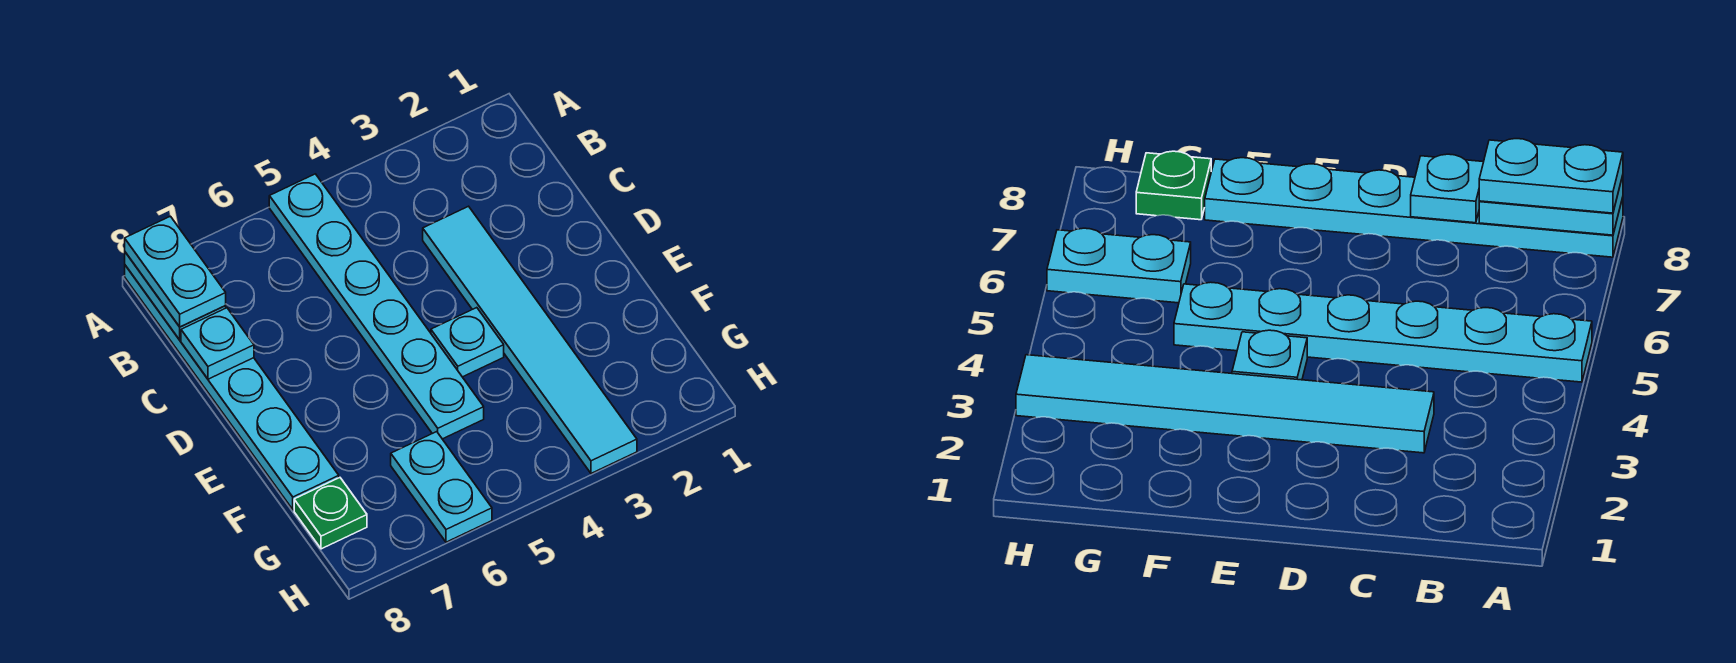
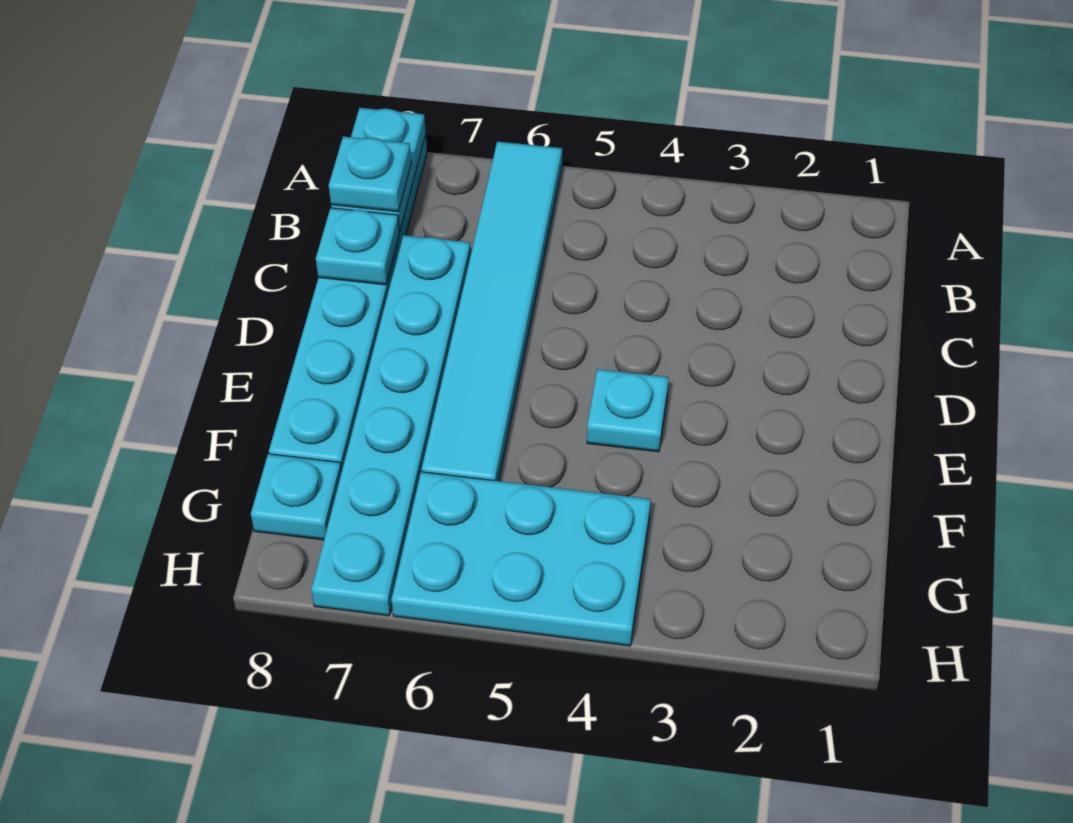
cyan plate A5:F5 level 1 -> cyan plate C7:H7 level 1
cyan plate A8:B8 level 3 -> cyan plate B8 level 3
cyan tile C3:H3 level 1 -> cyan tile A6:F6 level 1
cyan plate G6:H6 level 1 -> cyan plate G4:H6 level 1
green plate G8 level 1 -> cyan plate G8 level 1

